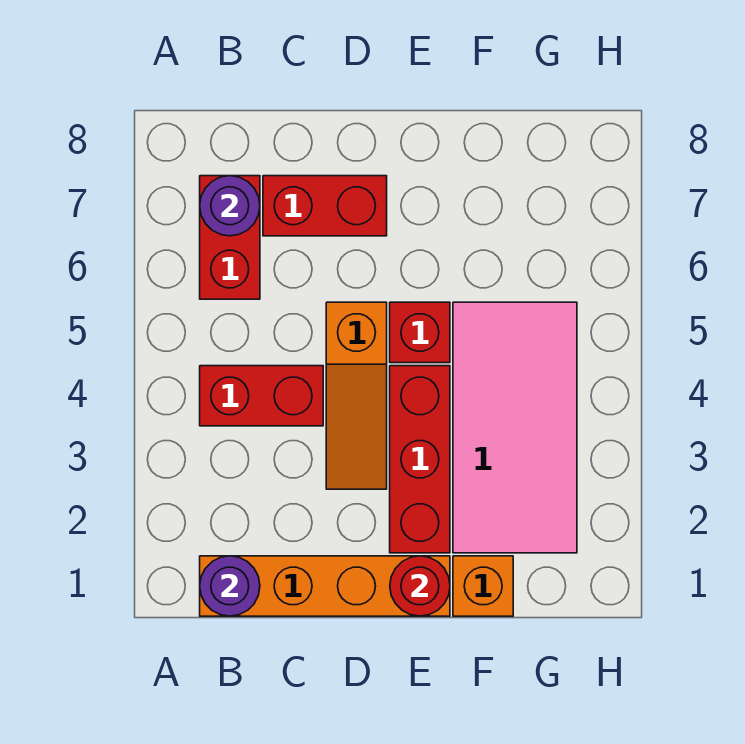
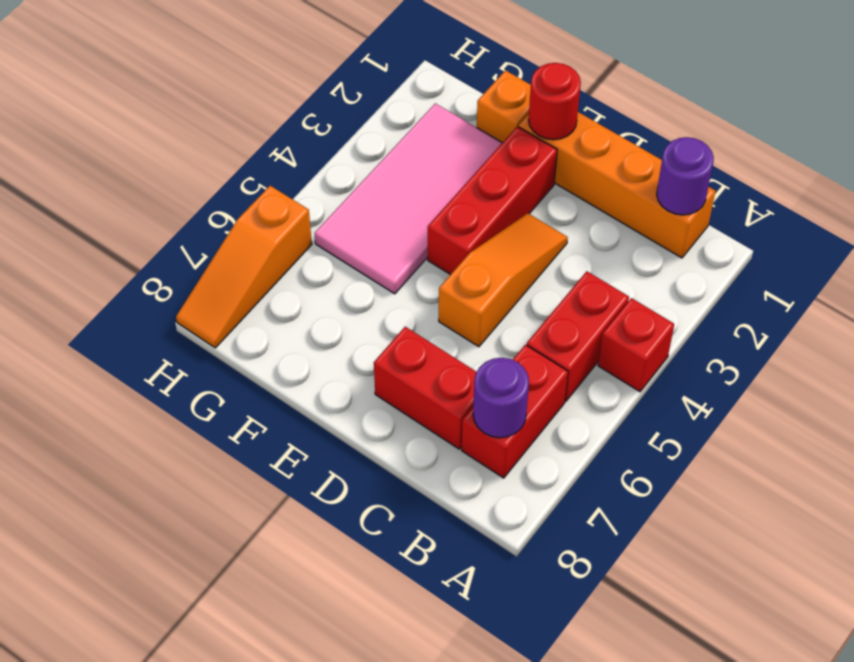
red brick B4:C4 level 1 -> red brick B4:B5 level 1
red brick E5 level 1 -> red brick A4 level 1
none -> orange slope H6:H8 level 1 top 6

